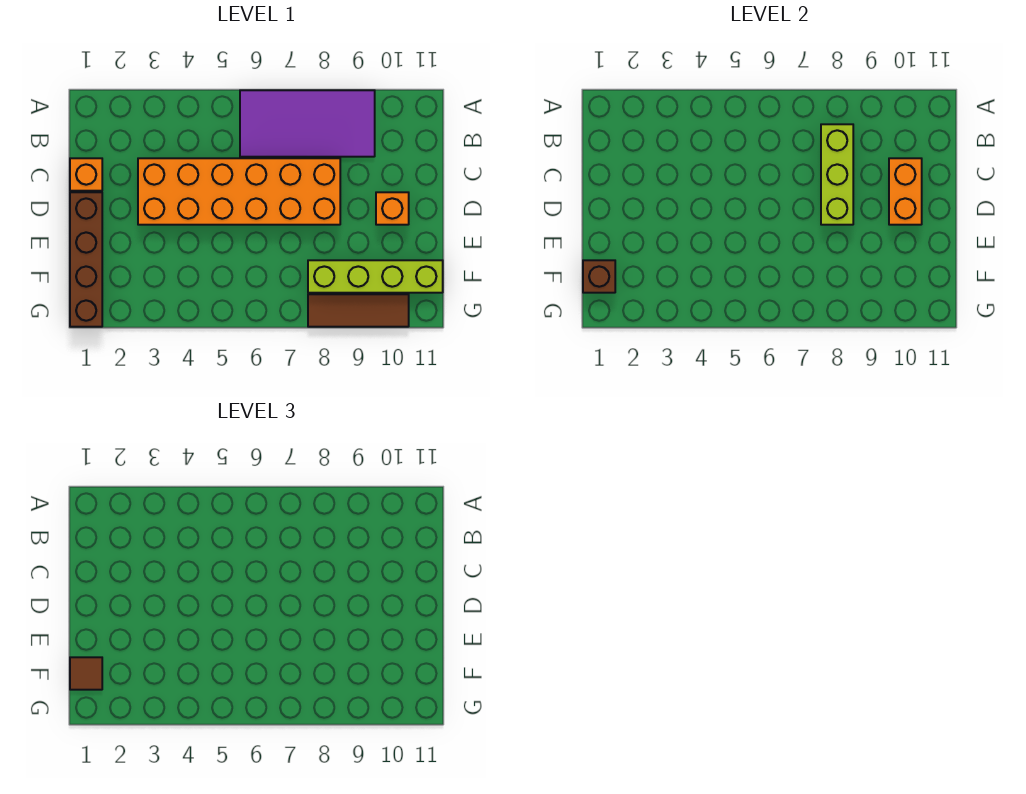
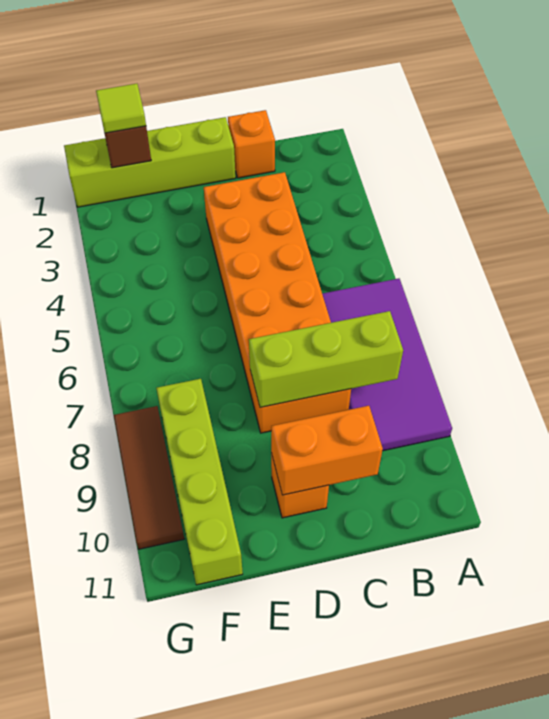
brown brick D1:G1 level 1 -> lime brick D1:G1 level 1
brown tile F1 level 3 -> lime tile F1 level 3

